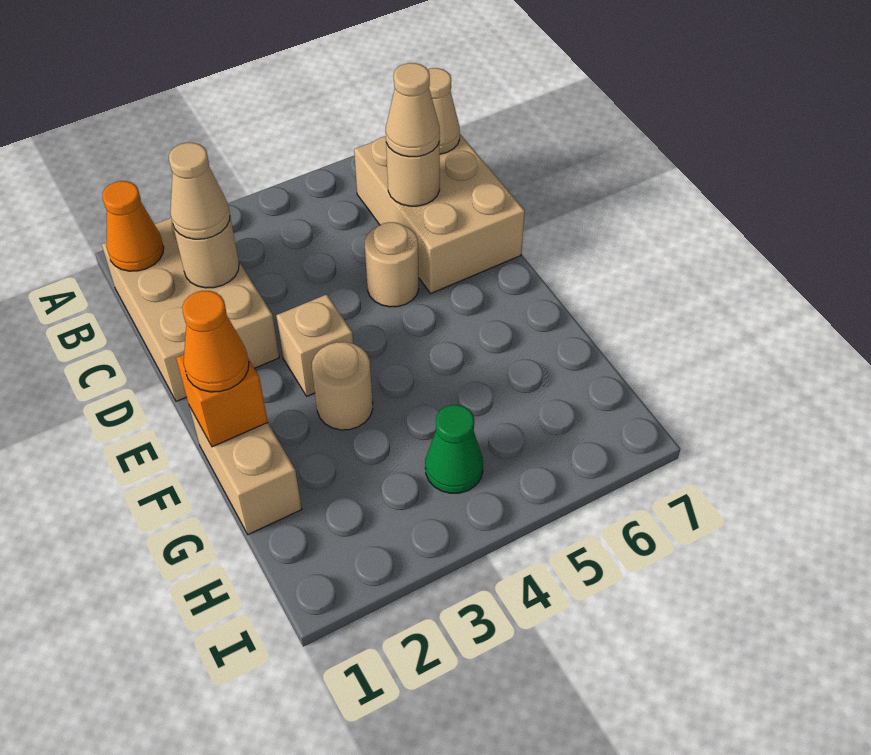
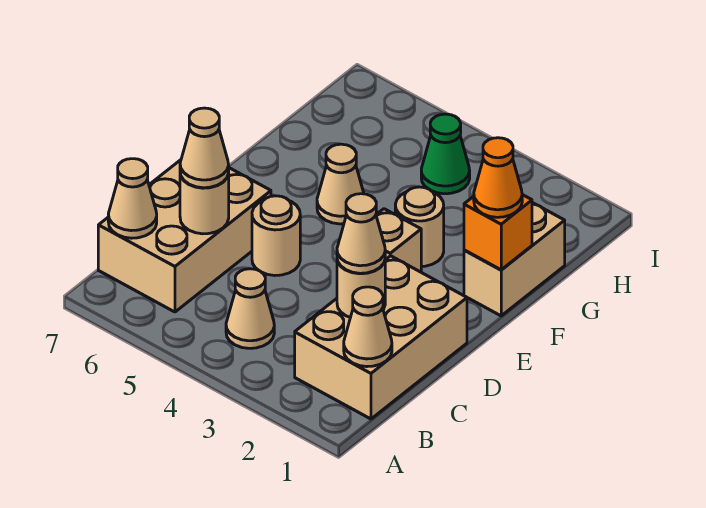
orange cone B1 level 2 -> tan cone B1 level 2
none -> tan cone B4 level 1
none -> tan cone F5 level 1

